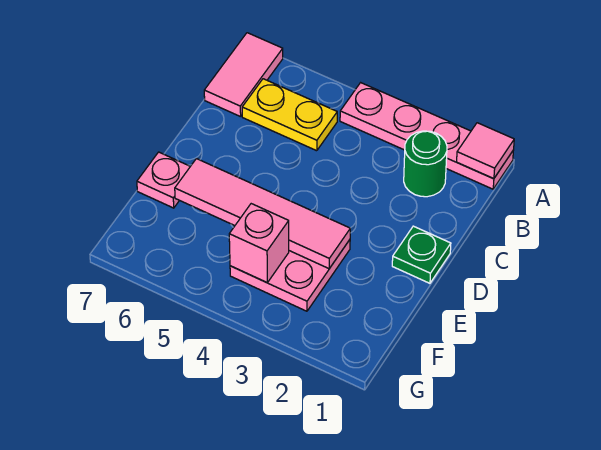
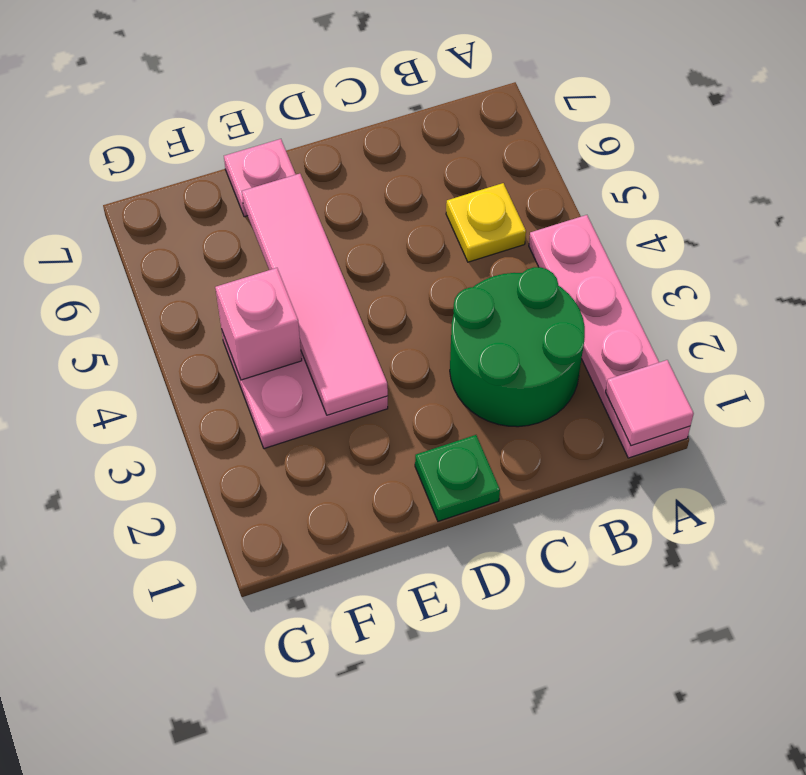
pink tile A7:B7 level 1 -> none
green round brick B2 level 1 -> green round brick B2:C3 level 1
yellow plate B5:B6 level 1 -> yellow plate B5 level 1

